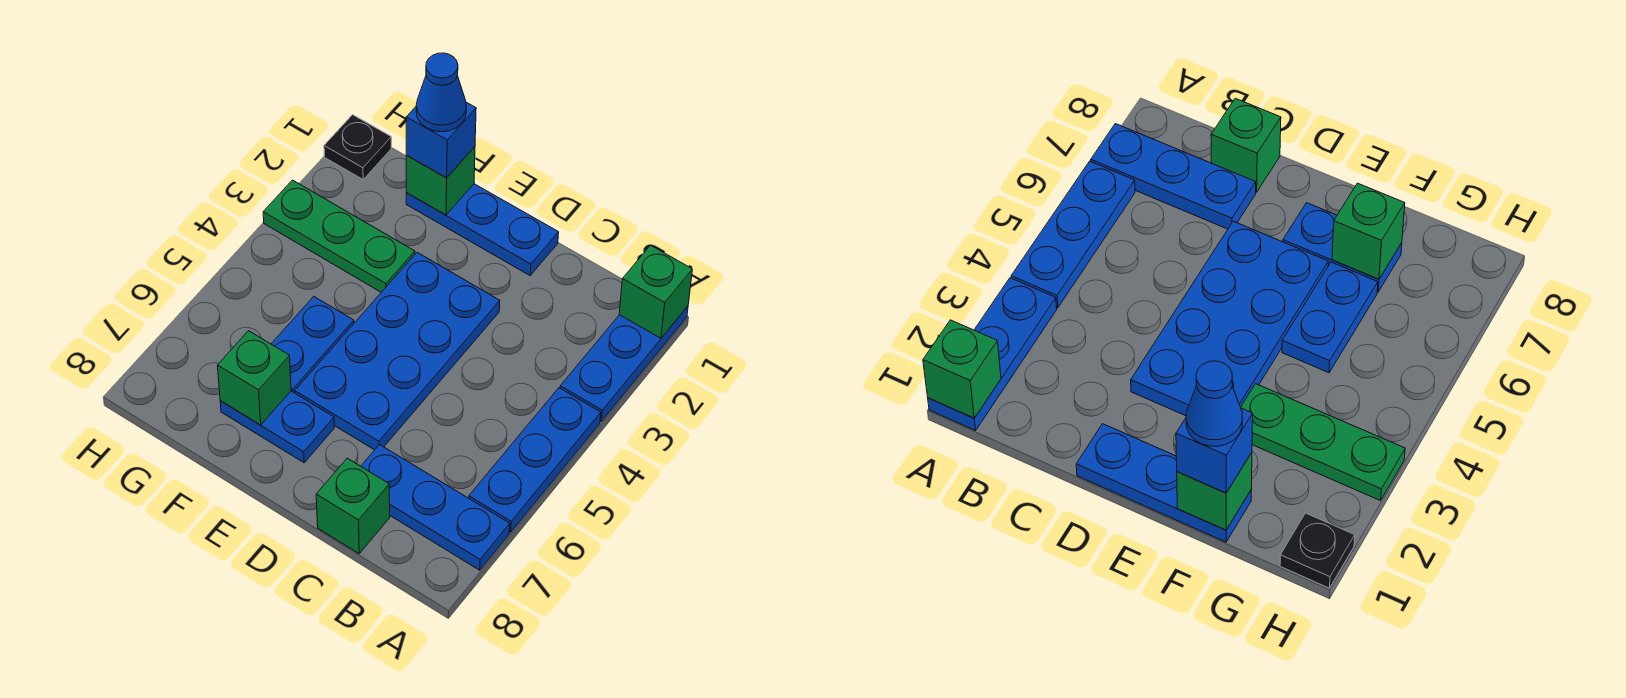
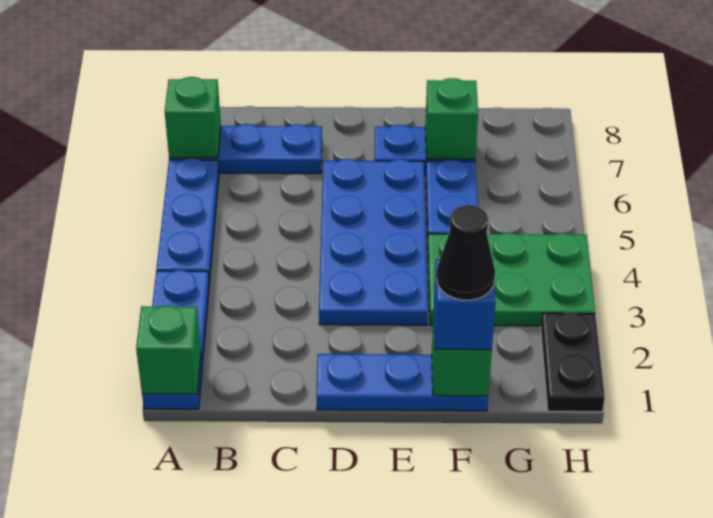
green brick C8 level 1 -> green brick A7 level 2
blue cone F1 level 4 -> black cone F1 level 4
green plate F3:H3 level 1 -> green plate F3:H4 level 1
black plate H1 level 1 -> black plate H1:H2 level 1

